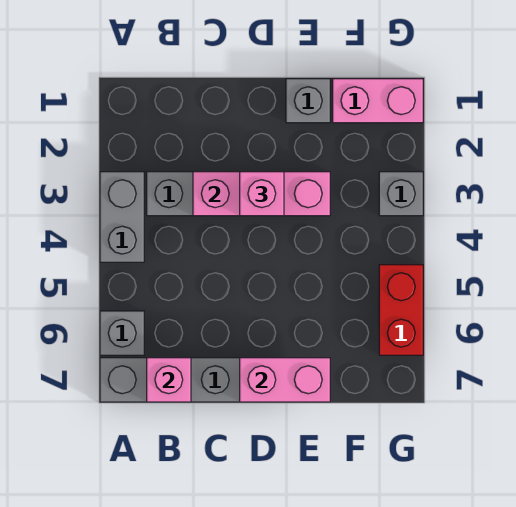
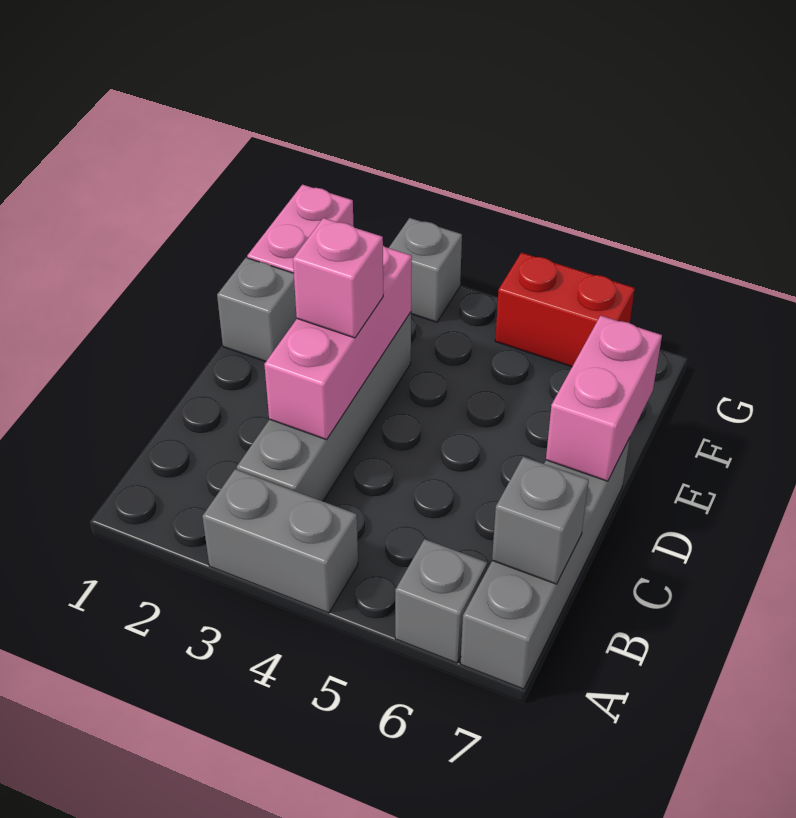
pink brick B7 level 2 -> grey brick B7 level 2

